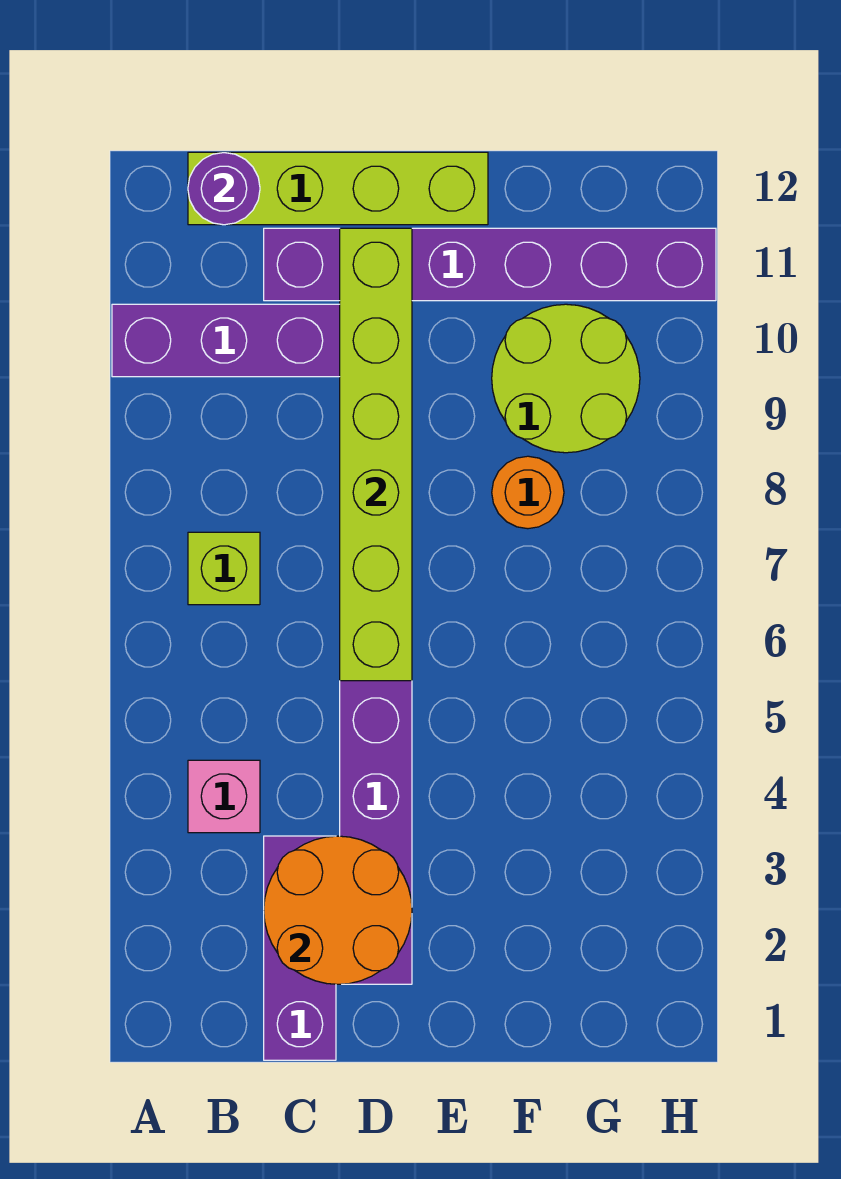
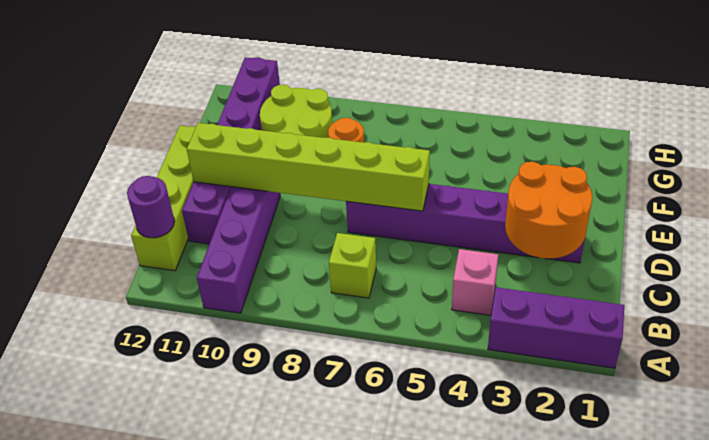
purple brick C1:C3 level 1 -> purple brick A1:A3 level 1

